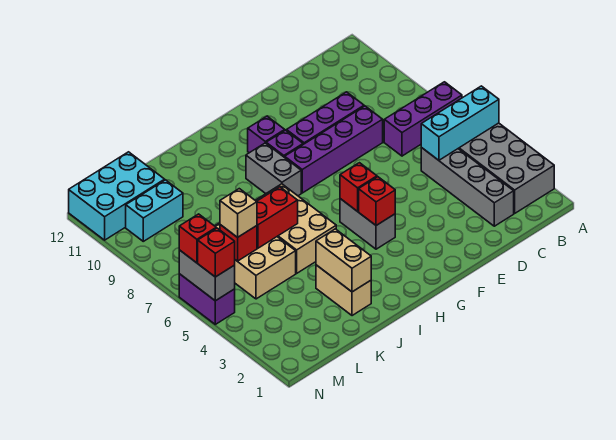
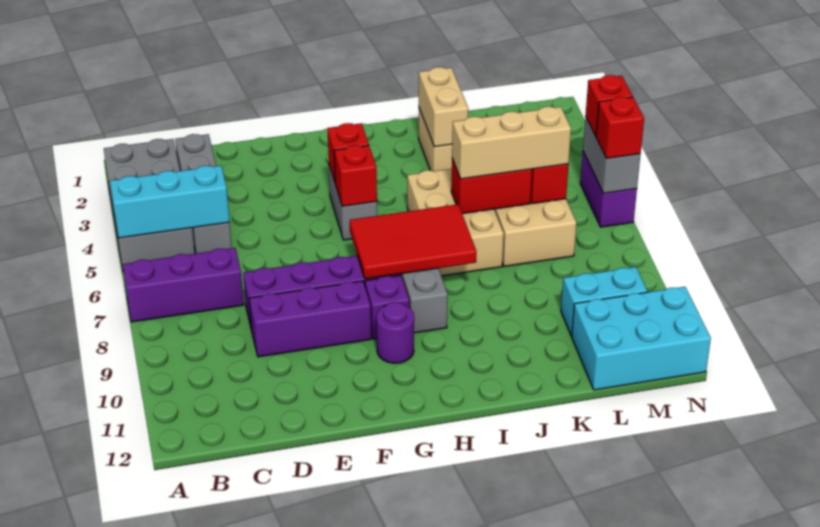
none -> red tile G7:I8 level 2
purple brick G10 level 1 -> purple round brick G10 level 1
tan brick L6 level 3 -> tan brick J6:L6 level 3

